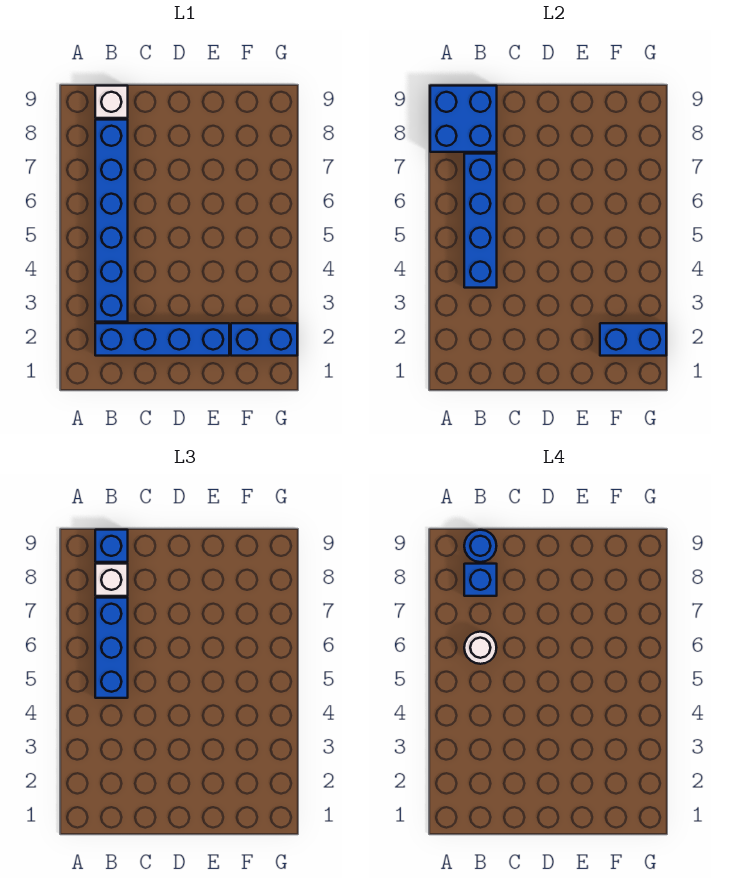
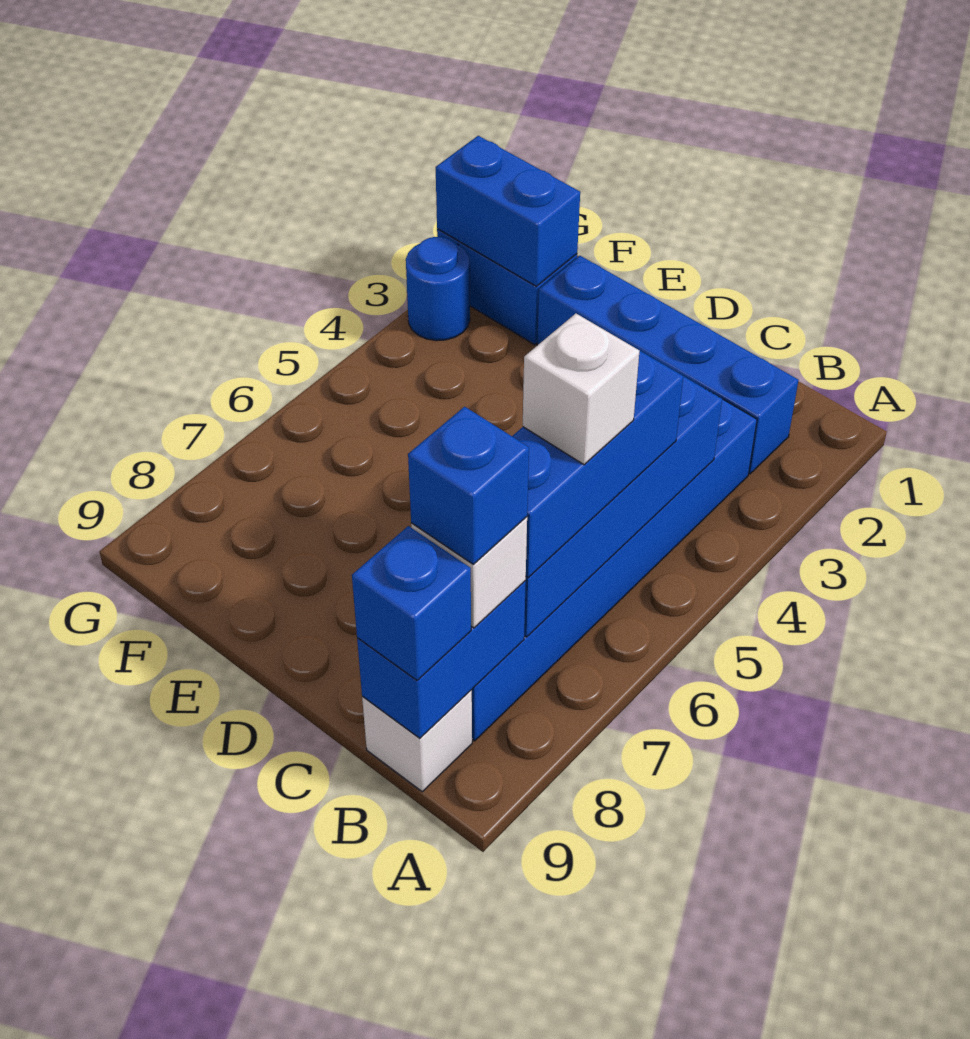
blue brick A8:B9 level 2 -> blue brick B8:B9 level 2
white round brick B6 level 4 -> white brick B6 level 4
blue round brick B9 level 4 -> blue round brick G3 level 1

